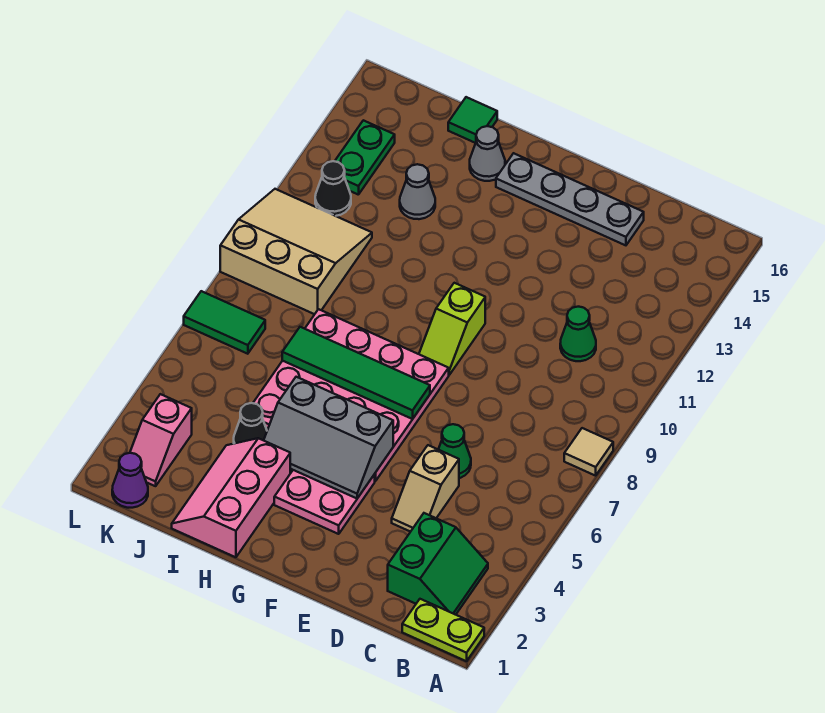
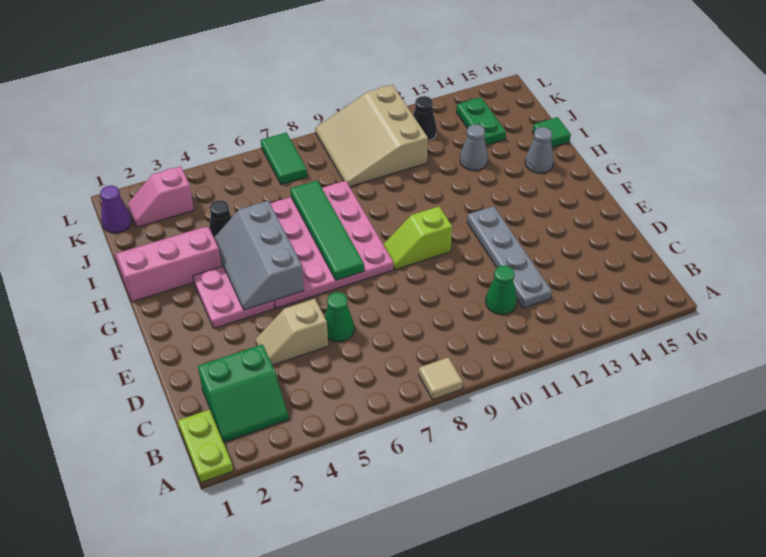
grey plate D15:G15 level 1 -> grey plate C12:F12 level 1
tan slope J9:L11 level 1 top 9 -> tan slope J9:L11 level 1 top 11
green plate K13:K14 level 1 -> green plate J14:K14 level 1

